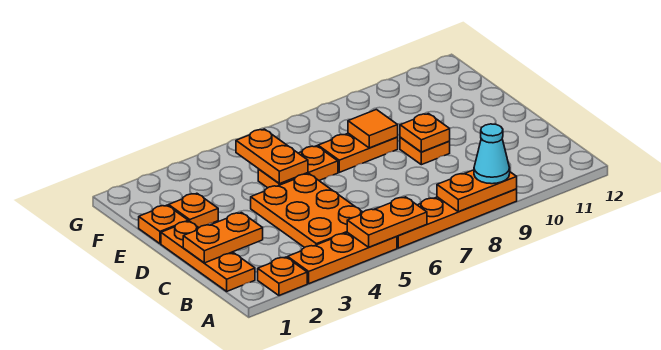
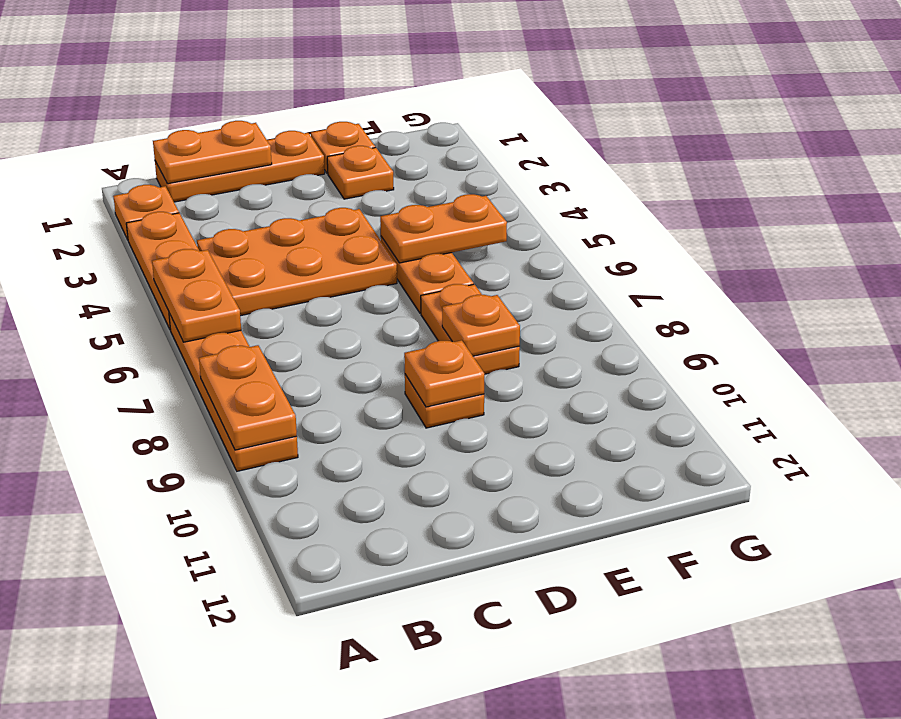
cyan cone A9 level 3 -> none
orange plate C1:C2 level 2 -> orange plate B1:C1 level 2
orange tile E8 level 2 -> orange plate E8 level 2

